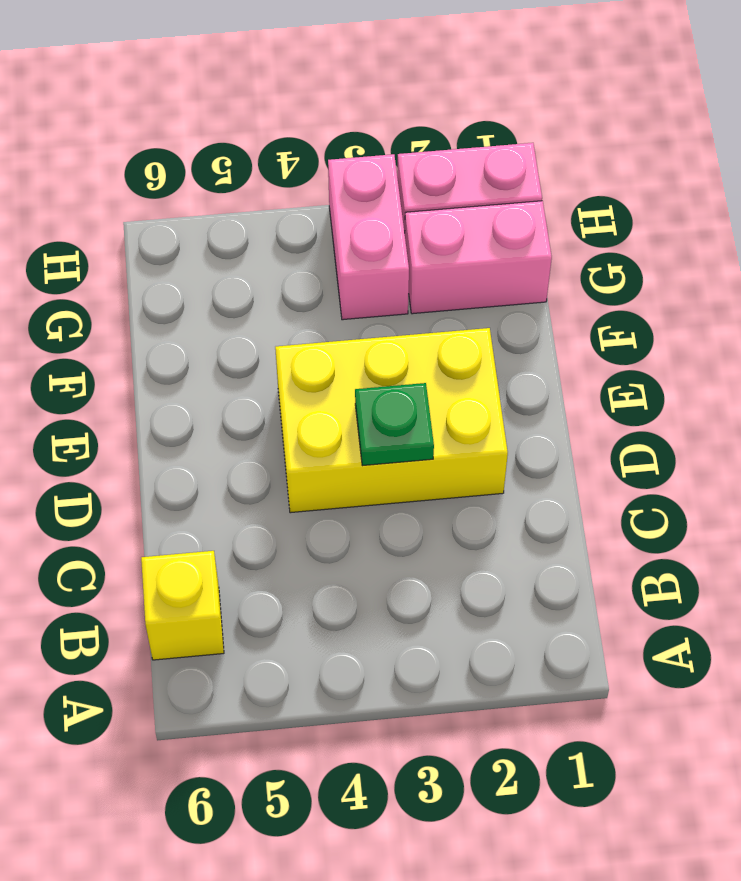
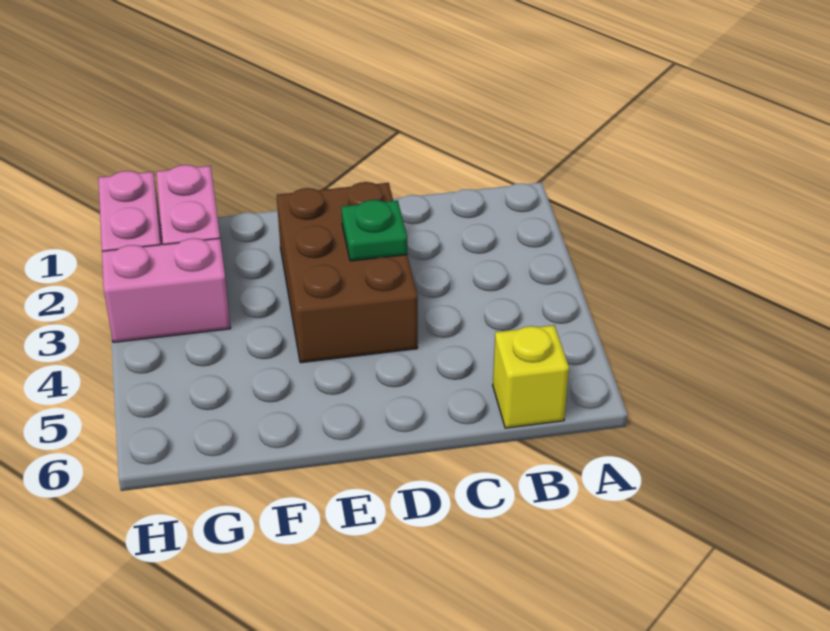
yellow brick D2:E4 level 1 -> brown brick D2:E4 level 1

